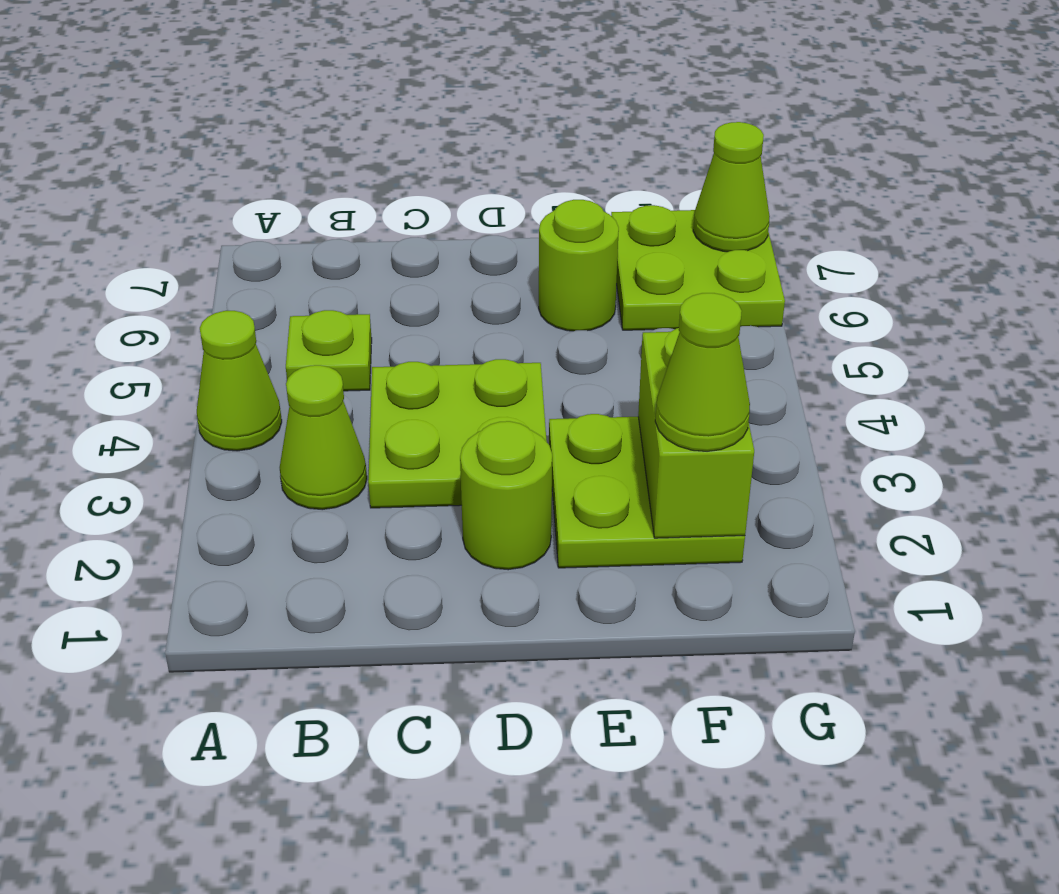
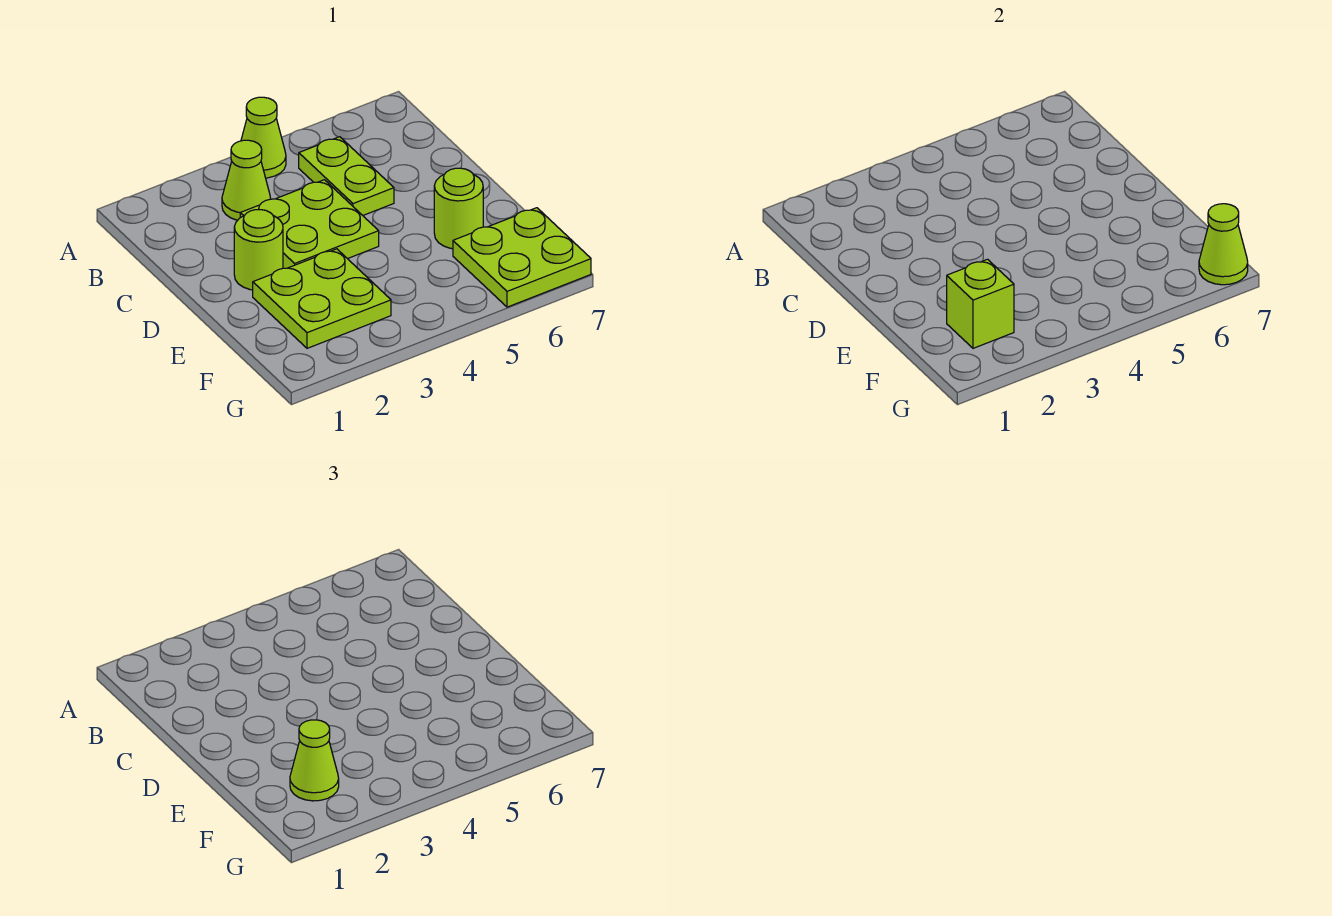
lime plate B5 level 1 -> lime plate B5:C5 level 1
lime brick F2:F3 level 2 -> lime brick F2 level 2

